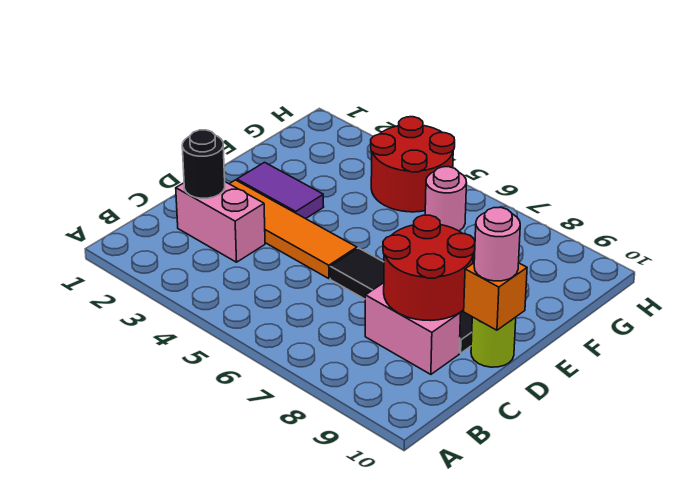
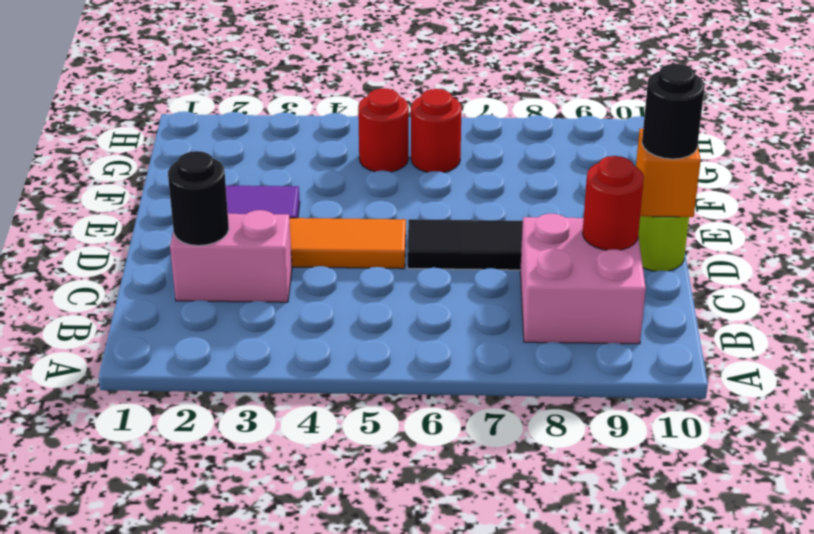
pink brick C8:C9 level 1 -> pink brick B8:C9 level 1
red round brick C8:D9 level 2 -> red round brick C9 level 2
pink round brick D10 level 3 -> black round brick D10 level 3
red round brick G4:H5 level 1 -> red round brick G5 level 1
pink round brick G6 level 1 -> red round brick G6 level 1

